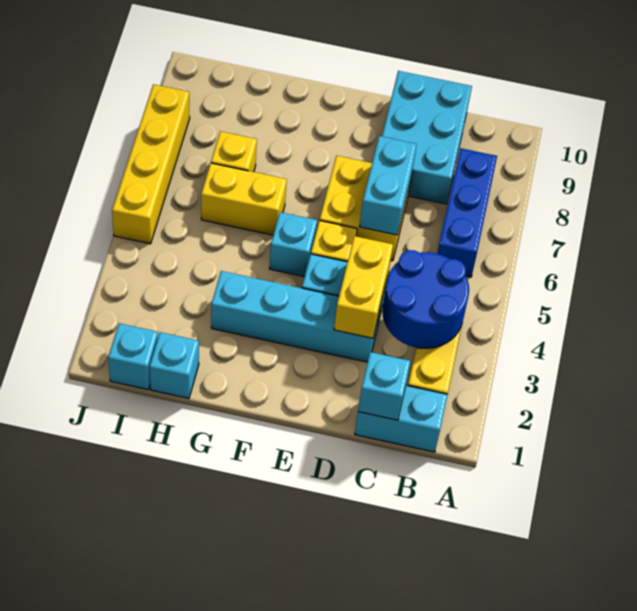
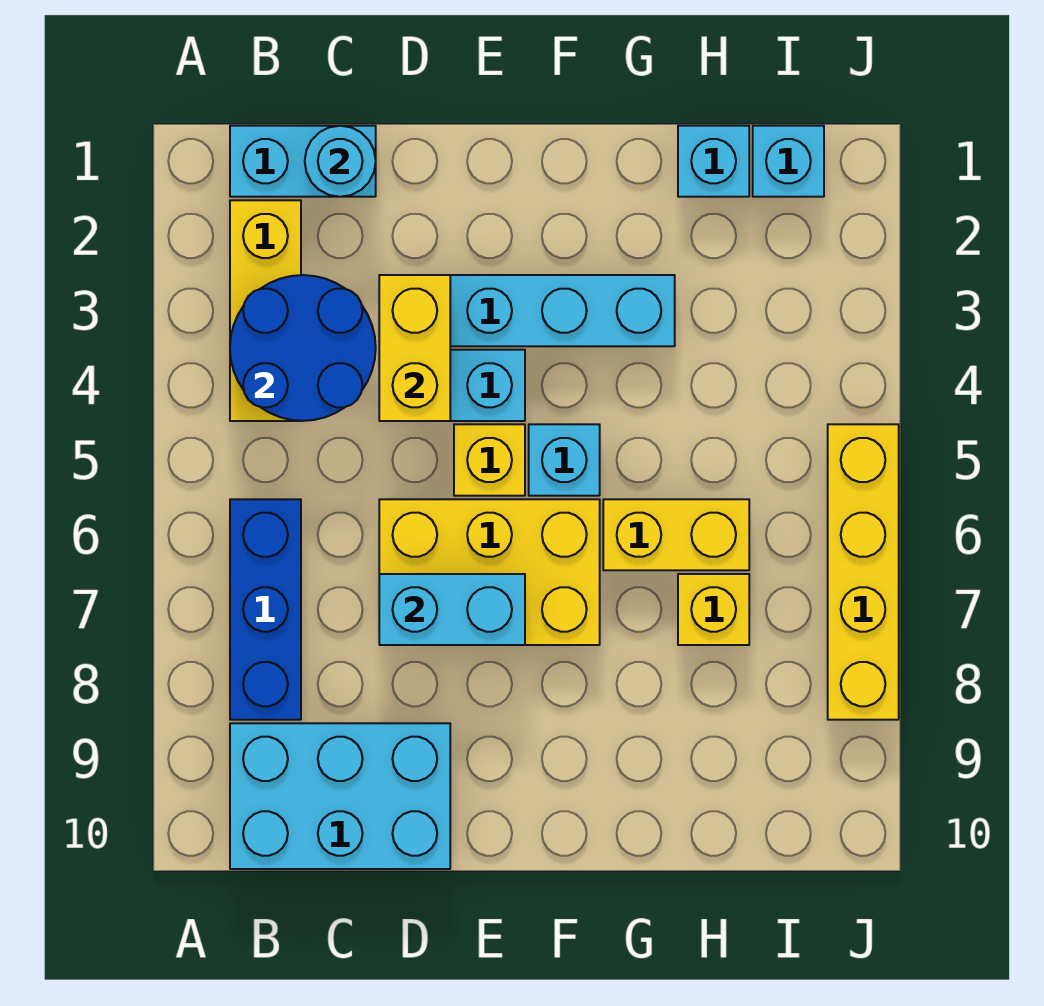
cyan brick C1 level 2 -> cyan round brick C1 level 2
cyan brick C8:D10 level 1 -> cyan brick B9:D10 level 1
yellow brick D6:E7 level 1 -> yellow brick D6:F7 level 1
cyan brick D6:D7 level 2 -> cyan brick D7:E7 level 2

